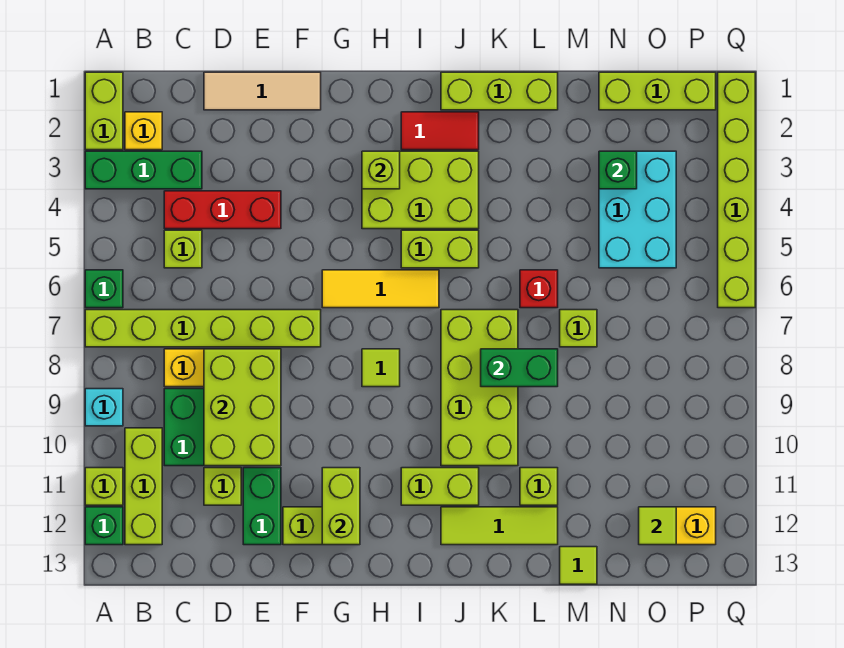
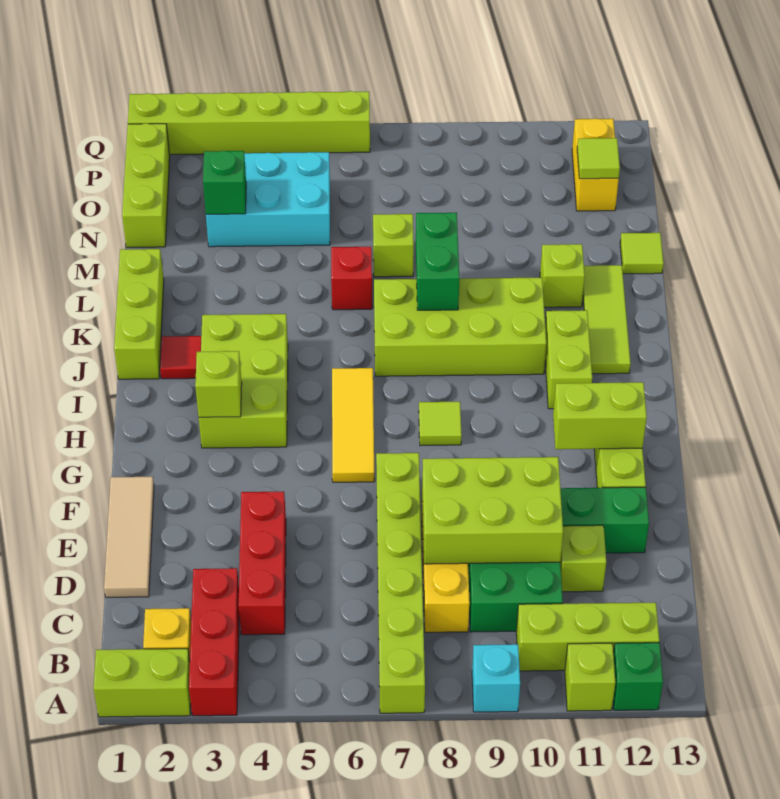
green brick A3:C3 level 1 -> red brick A3:C3 level 1
green brick A6 level 1 -> none
lime brick C5 level 1 -> none
red tile I2:J2 level 1 -> red tile J2 level 1
lime brick I5:J5 level 1 -> none

